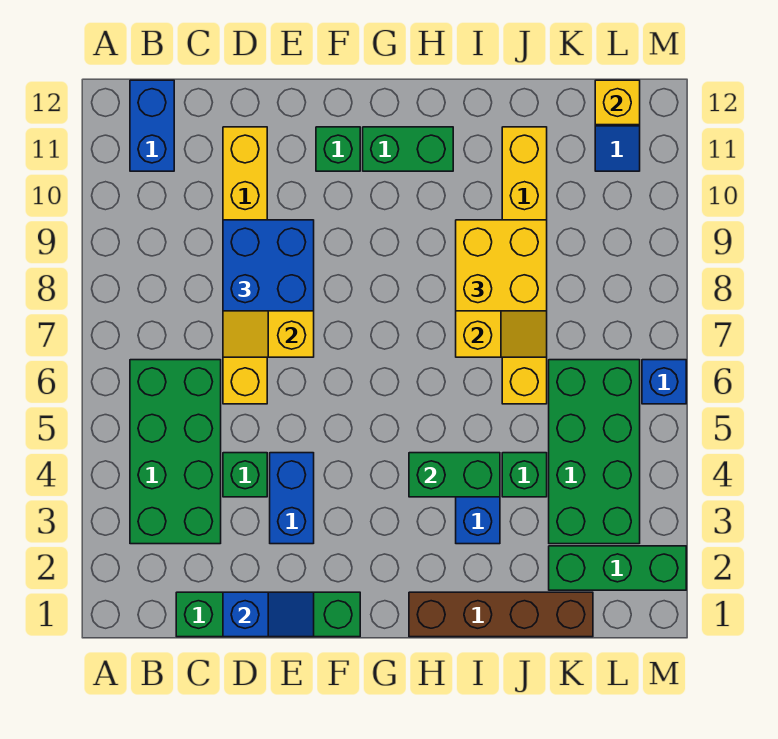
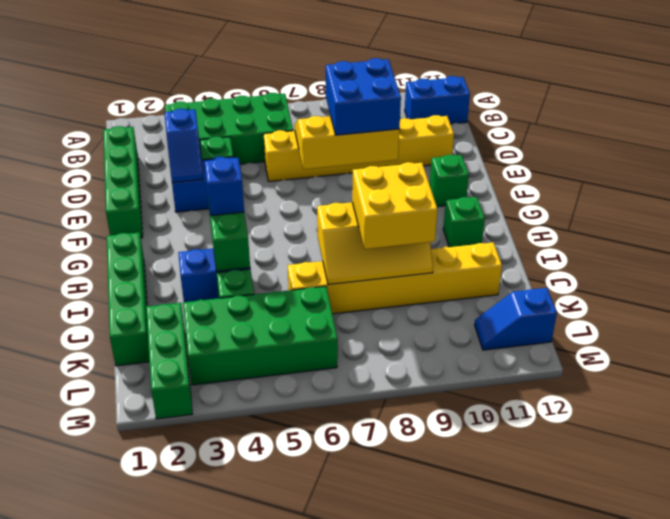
blue slope D1:E1 level 2 top D -> blue slope D3:E3 level 2 top D
green brick G11:H11 level 1 -> green brick H11 level 1
brown brick H1:K1 level 1 -> green brick H1:K1 level 1
yellow brick L12 level 2 -> none
blue brick M6 level 1 -> blue brick H4 level 3

